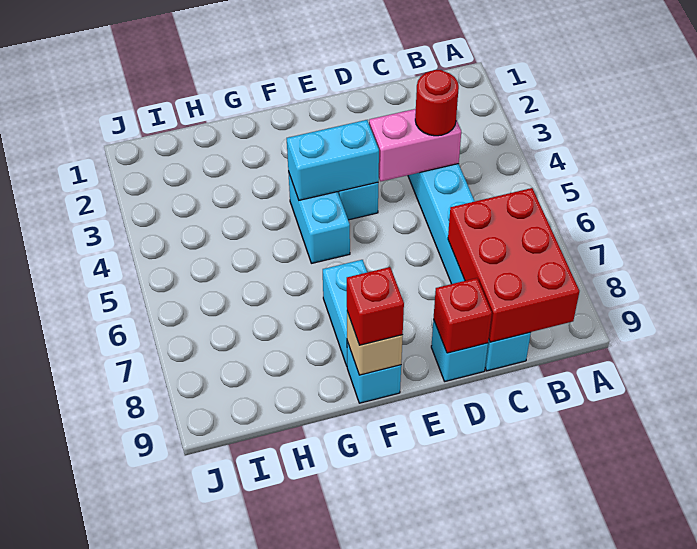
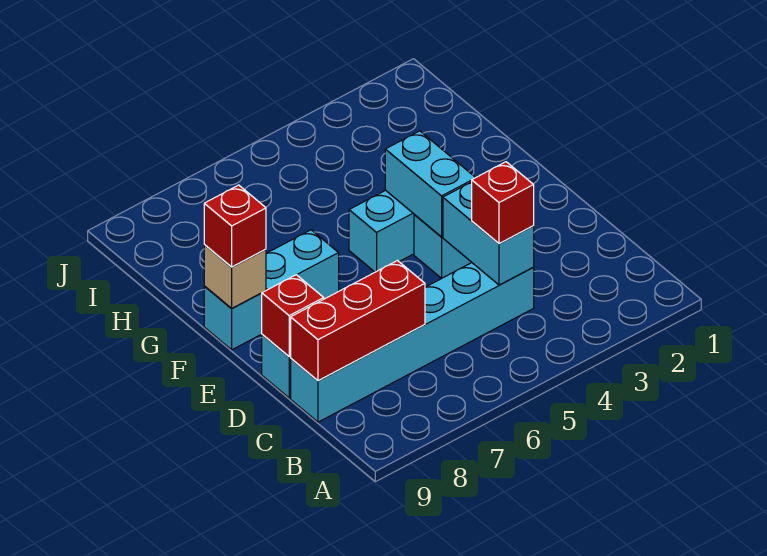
red brick B7:C9 level 2 -> red brick C7:C9 level 2
pink brick C4:D4 level 2 -> cyan brick C4:D4 level 2
red round brick C4 level 3 -> red brick C4 level 3

